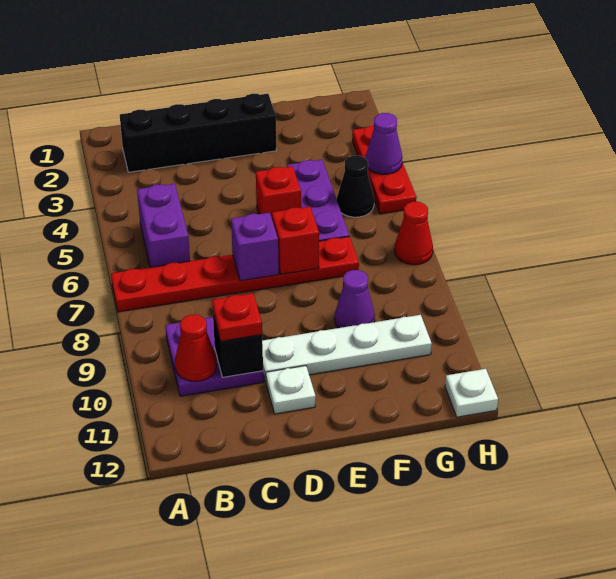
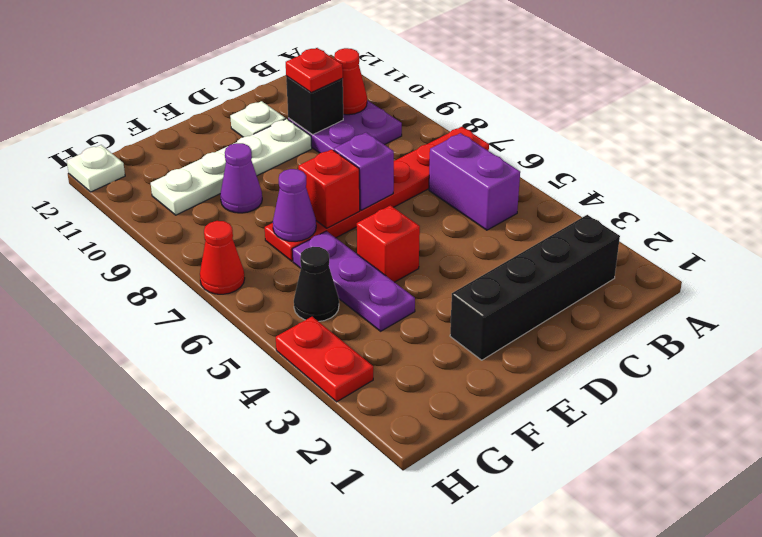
red plate H3:H5 level 1 -> red plate H3:H4 level 1
purple cone H4 level 2 -> purple cone F7 level 2

